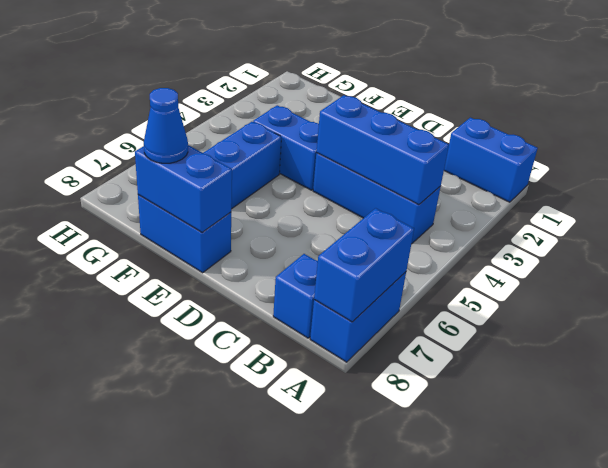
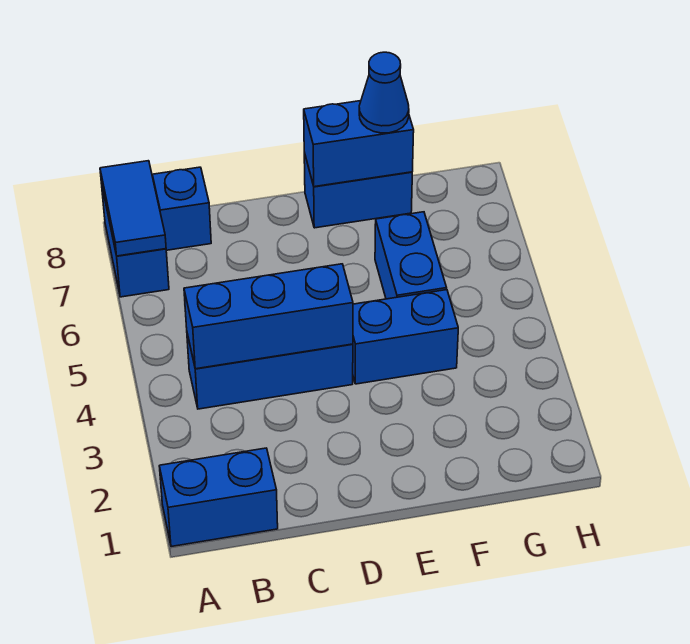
blue brick A7:A8 level 2 -> blue tile A7:A8 level 2

